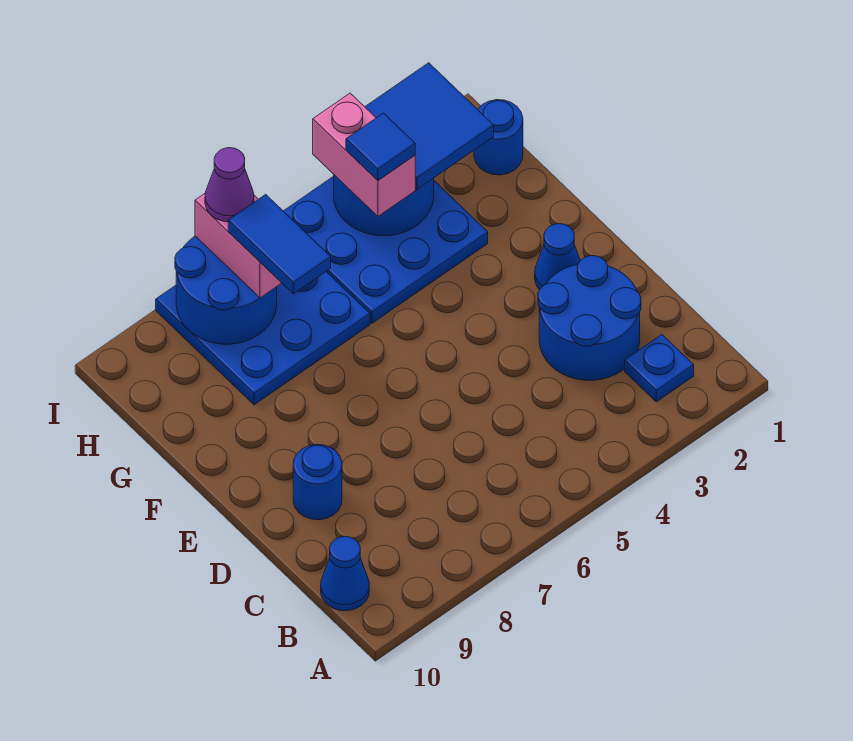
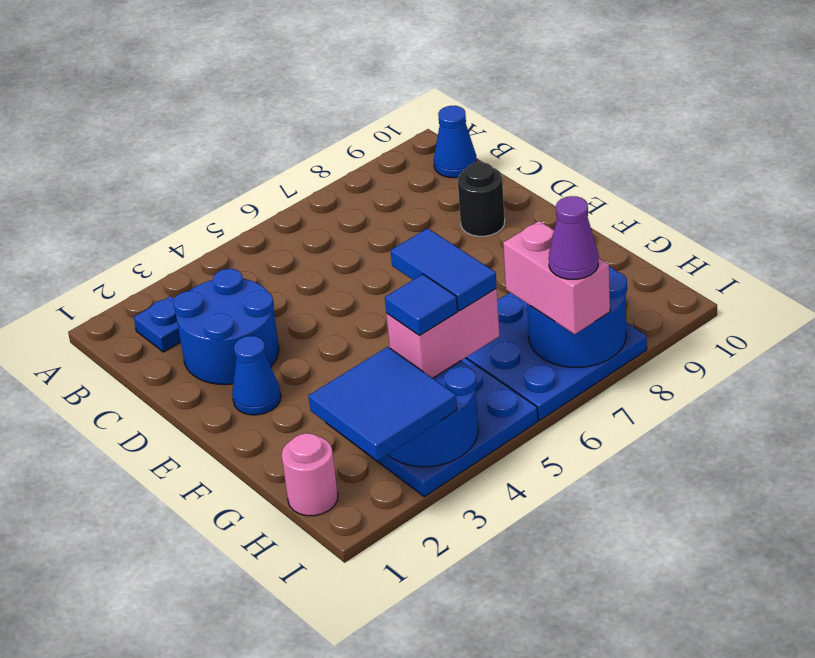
blue round brick D9 level 1 -> black round brick D9 level 1
blue tile G7:H7 level 4 -> blue tile G5:H5 level 4
blue round brick H1 level 1 -> pink round brick H1 level 1
pink brick H4:I4 level 3 -> pink brick H4:H5 level 3

